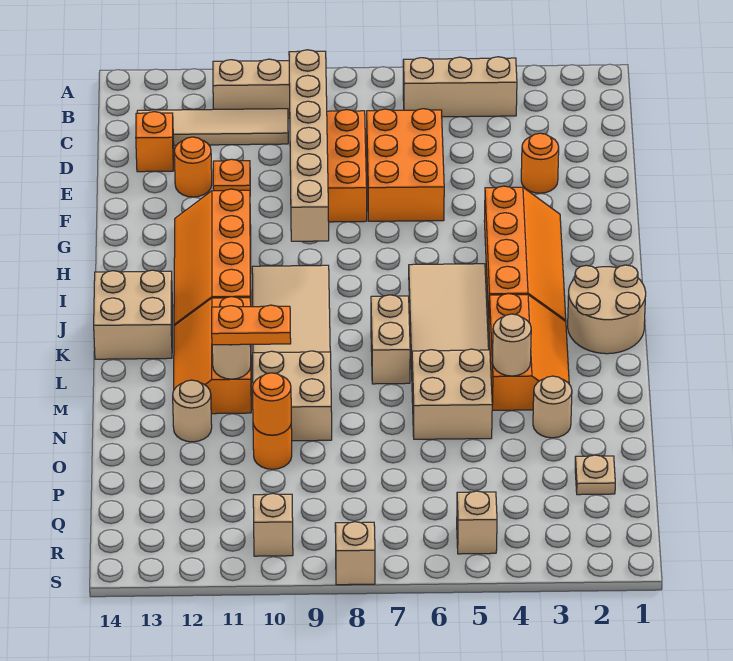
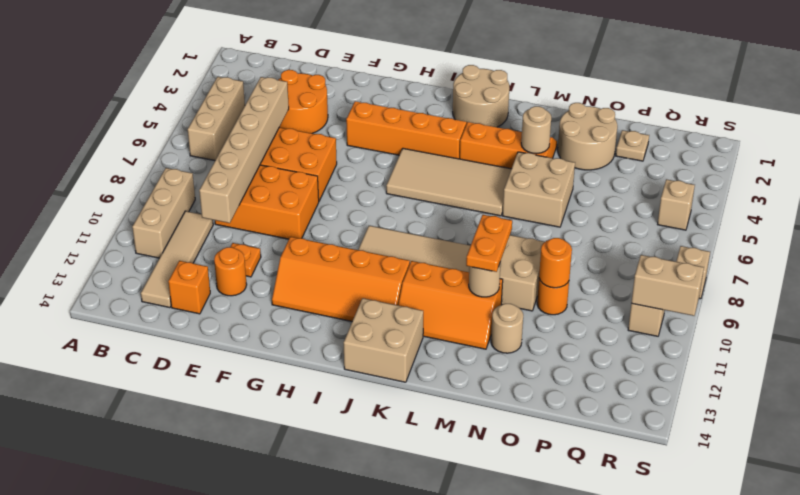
tan brick C9:H9 level 2 -> tan brick D5:D10 level 2
orange round brick E3 level 1 -> orange round brick D3:E4 level 1
tan brick K7:L7 level 1 -> tan brick R10:S10 level 2
tan round brick N3 level 1 -> tan round brick N2:O3 level 1

